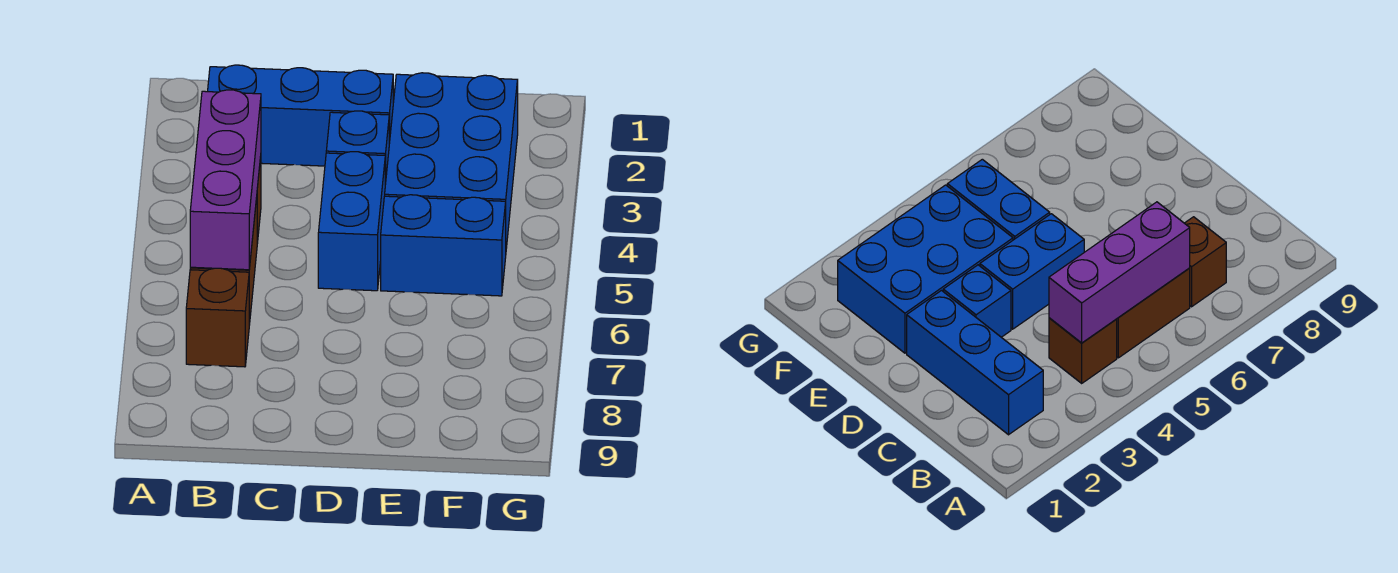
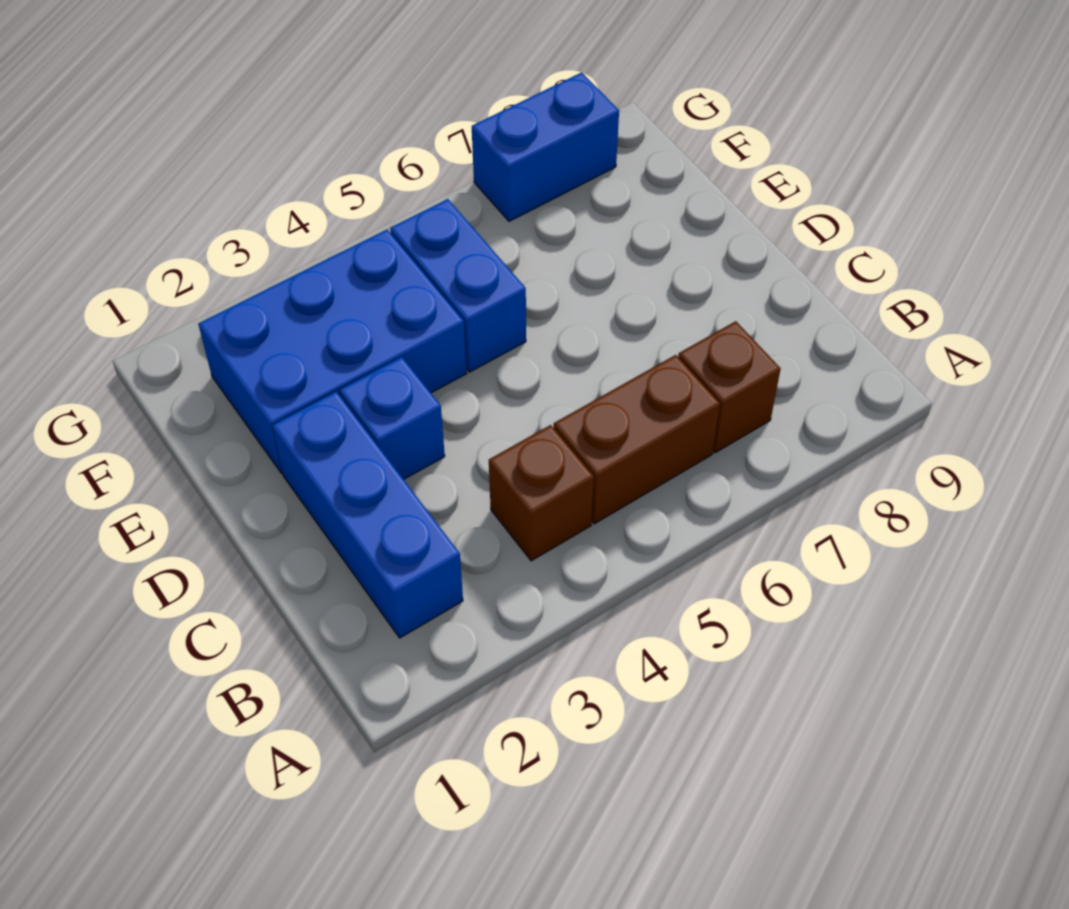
purple brick B4:B6 level 2 -> none
blue brick D4:D5 level 1 -> blue brick G7:G8 level 1

